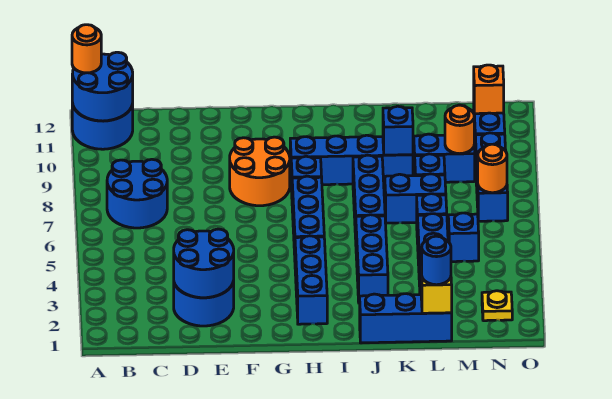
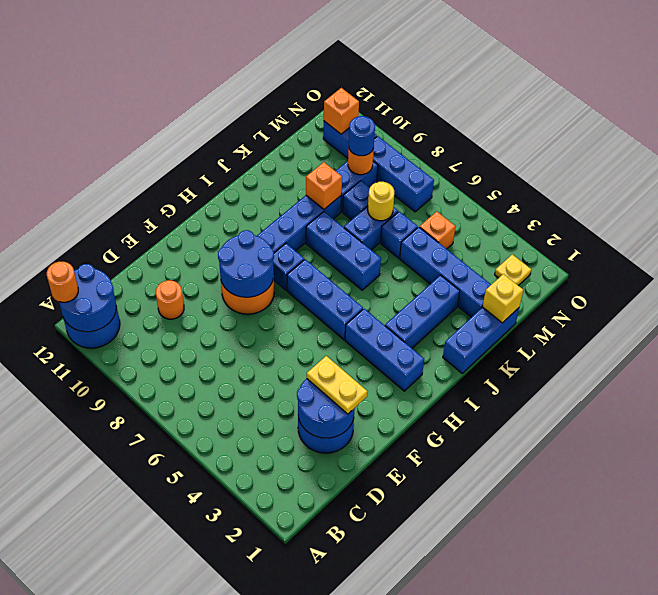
blue round brick B7:C8 level 1 -> blue round brick F8:G9 level 2
none -> yellow plate E2:E3 level 3
blue brick J3:J5 level 1 -> blue brick I3:K3 level 1
blue brick K9 level 2 -> orange brick K9 level 2
blue round brick L1 level 3 -> blue round brick M9 level 3
none -> yellow round brick L7 level 2
blue brick M5 level 1 -> orange brick M5 level 1
orange round brick N7 level 2 -> orange round brick D10 level 1

